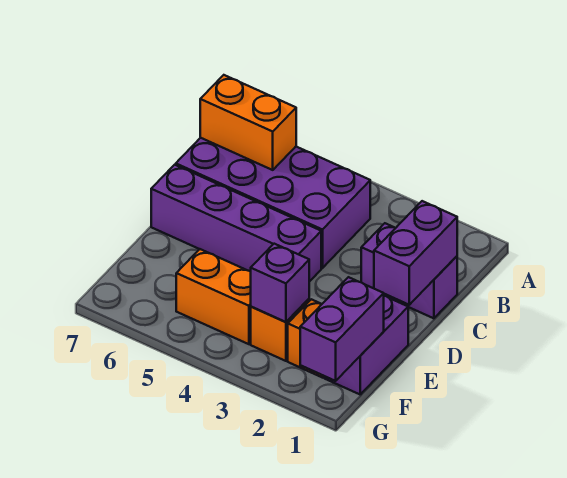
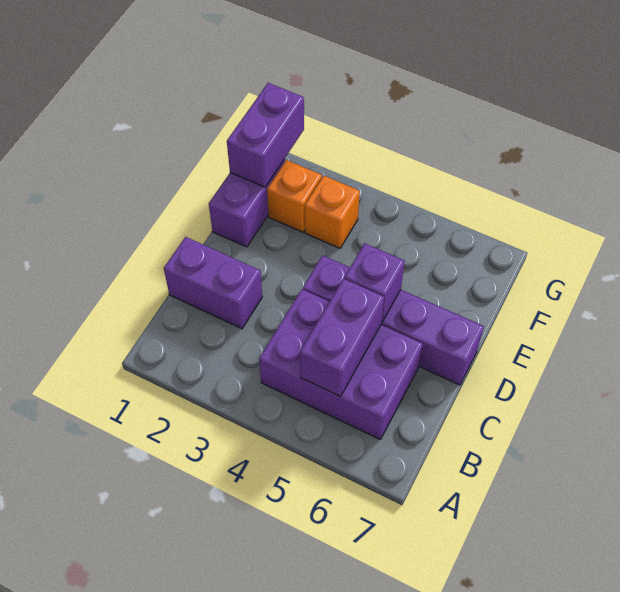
purple brick B4:C7 level 1 -> purple brick B4:C6 level 1
orange brick B6:B7 level 2 -> none
purple brick C1:D1 level 2 -> purple brick B5:C5 level 2
purple brick F3 level 2 -> purple brick D5 level 2
orange brick F4:F5 level 1 -> none

